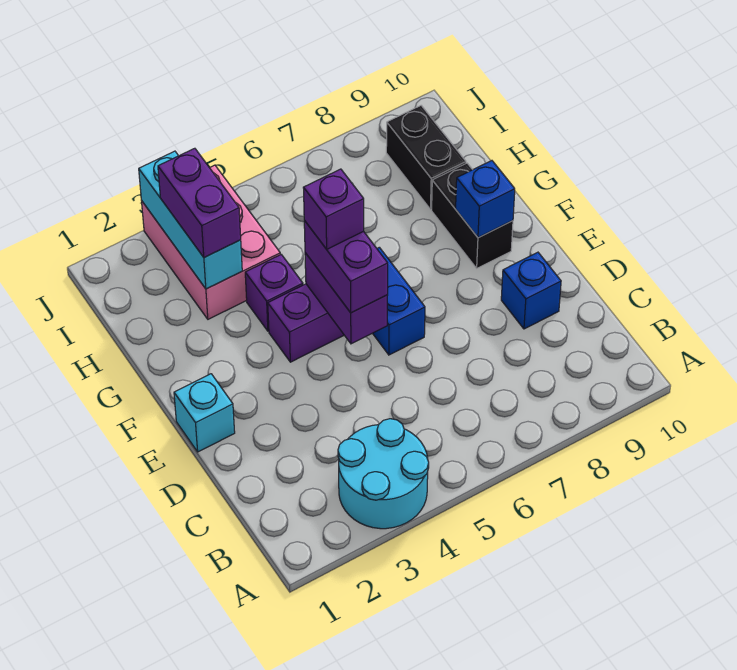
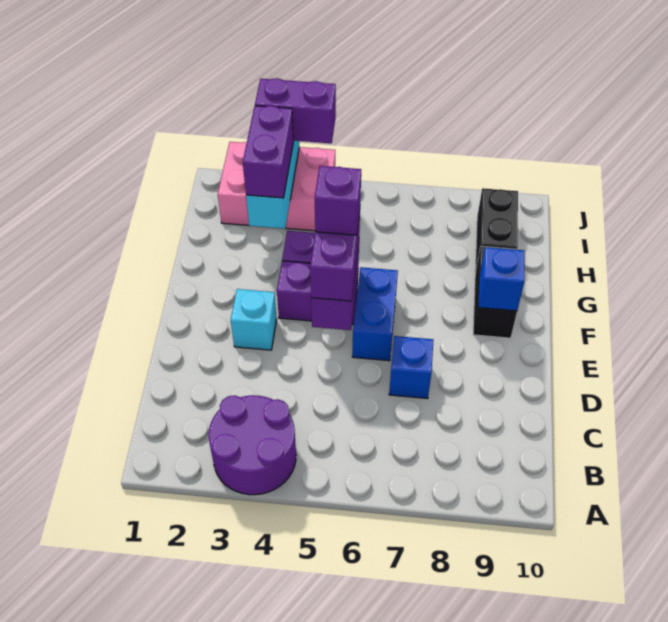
cyan round brick A3:B4 level 1 -> purple round brick A3:B4 level 1
blue brick D9 level 1 -> blue brick D7 level 1
cyan brick E1 level 1 -> cyan brick E3 level 1
pink brick H3:J4 level 1 -> pink brick I2:J4 level 1
none -> purple brick J3:J4 level 3

